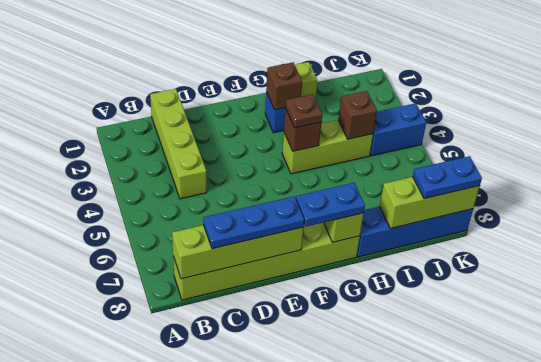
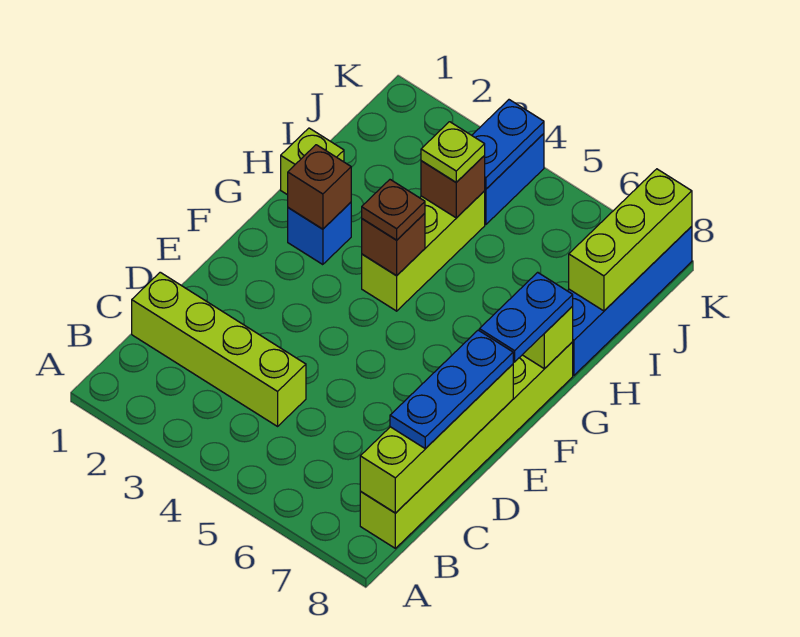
none -> lime plate I4 level 3
blue plate J8:K8 level 3 -> blue plate J4:K4 level 2

